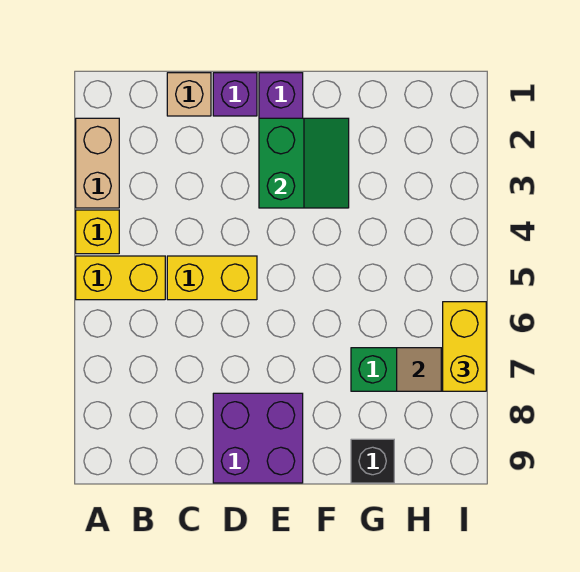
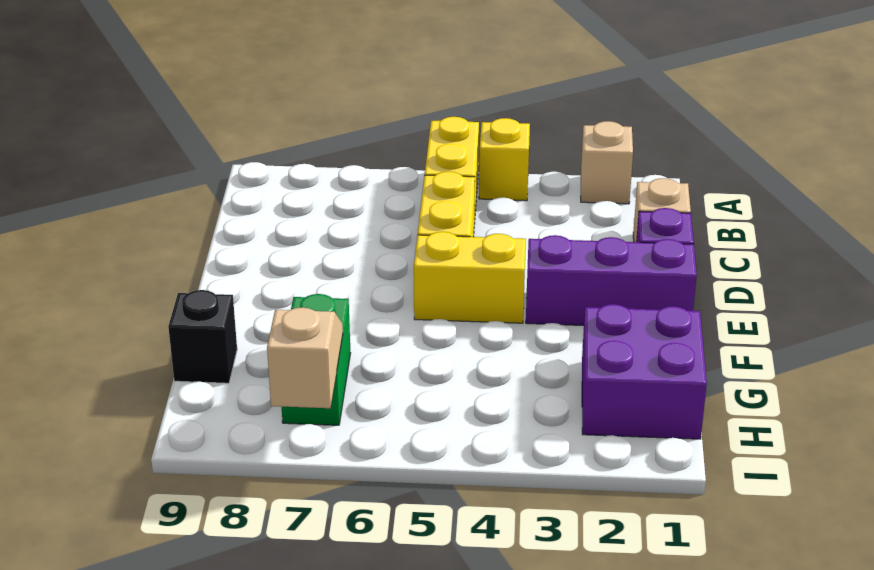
tan brick A2:A3 level 1 -> tan brick A2 level 1
purple brick D8:E9 level 1 -> purple brick G1:H2 level 1
green slope E2:F3 level 2 top E -> none
yellow brick I6:I7 level 3 -> yellow brick E4:E5 level 1

